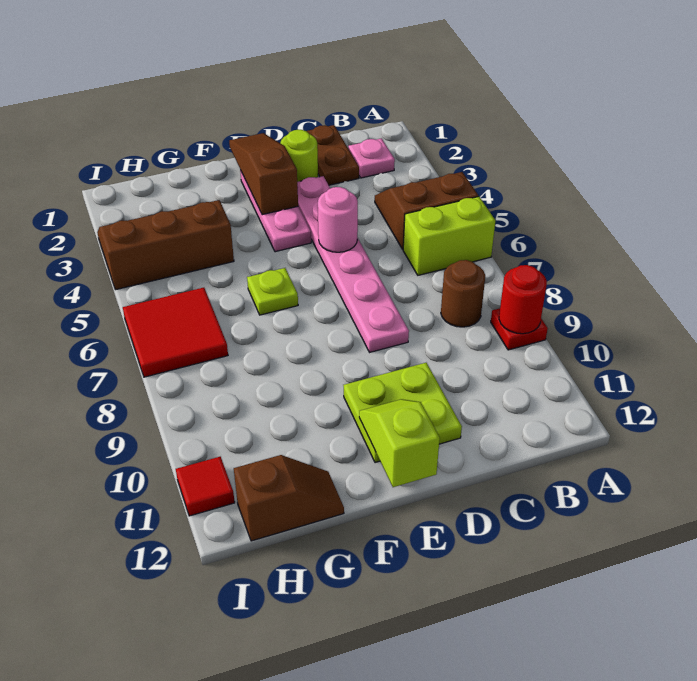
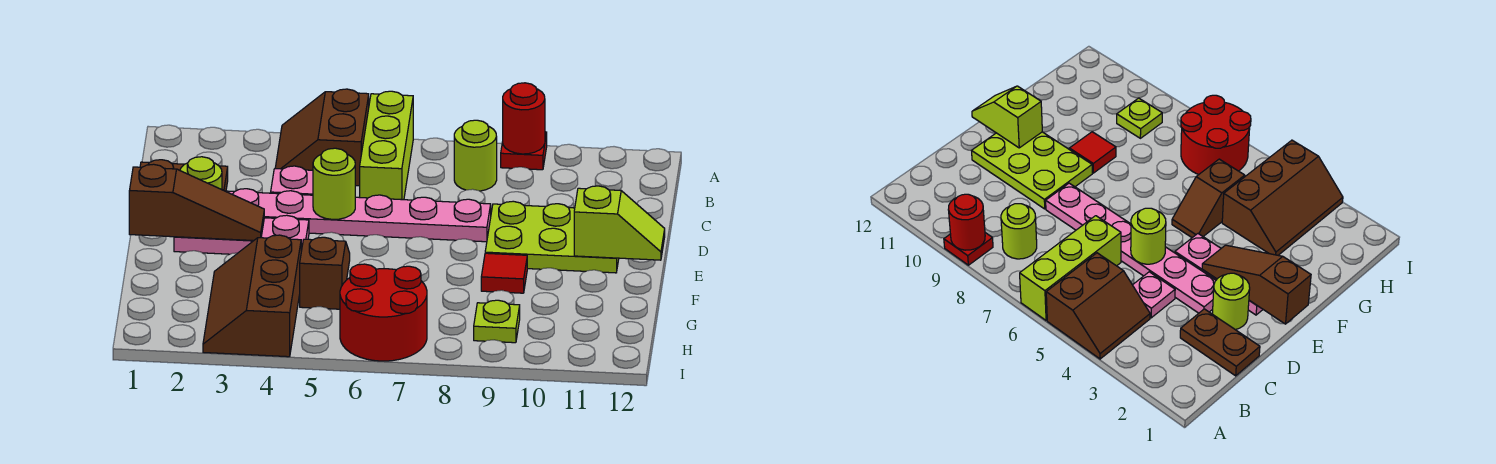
lime brick A6:B6 level 1 -> lime brick A6:C6 level 1
pink plate B2 level 1 -> pink plate C4 level 1
brown round brick B8 level 1 -> lime round brick B8 level 1
pink round brick D5 level 2 -> lime round brick D5 level 2
lime plate D10:E11 level 1 -> lime plate D9:E11 level 1
brown slope E1:E3 level 2 top 3 -> brown slope E1:E3 level 2 top 1
lime slope E11:E12 level 2 top 12 -> lime slope E11:E12 level 2 top 11
lime plate F6 level 1 -> lime plate H9 level 1
brown slope G12:H12 level 1 top H -> brown slope F5:G5 level 1 top G
red tile H6:I7 level 1 -> red round brick H6:I7 level 1
red tile I11 level 1 -> red tile F9 level 1

